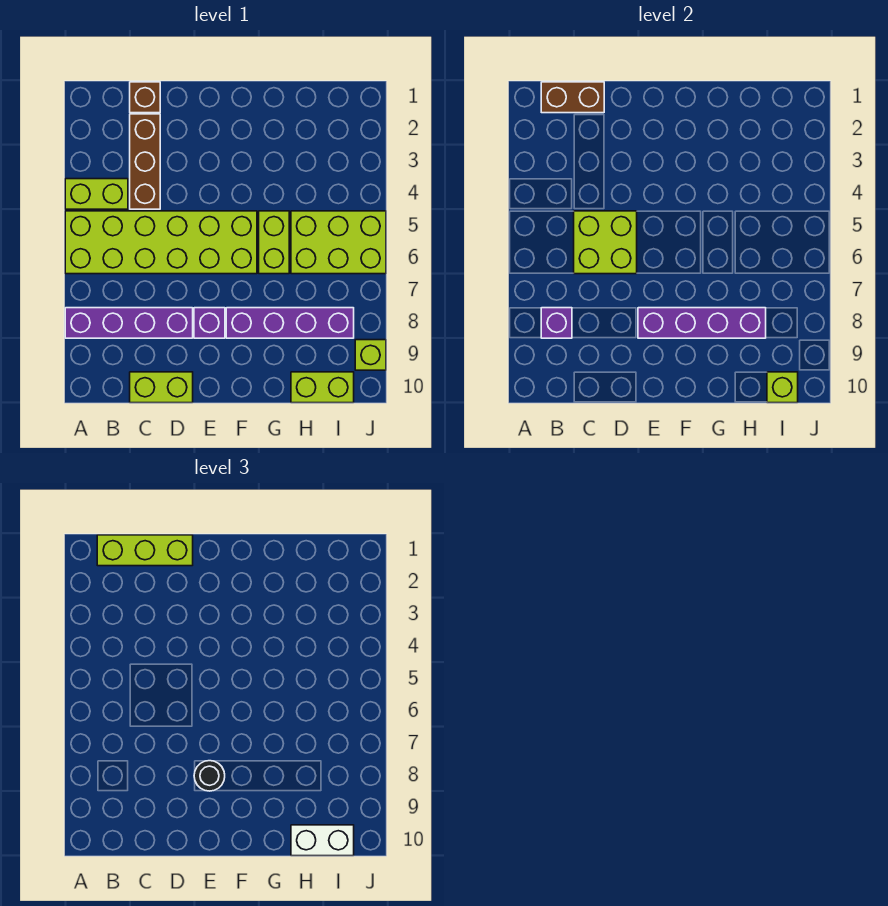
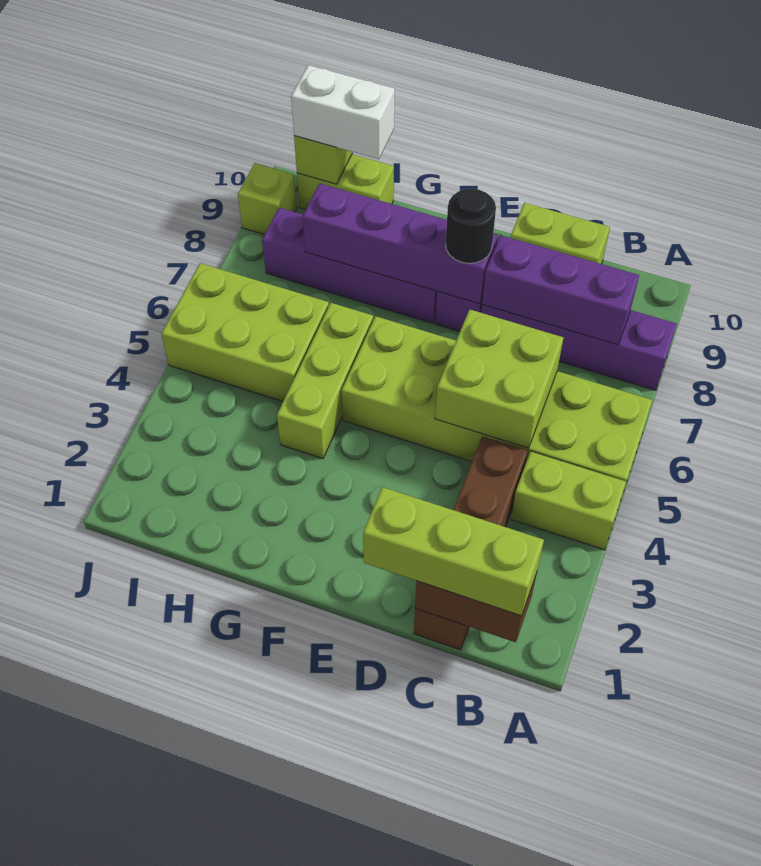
purple brick B8 level 2 -> purple brick B8:D8 level 2
lime brick G5:G6 level 1 -> lime brick G4:G6 level 1

